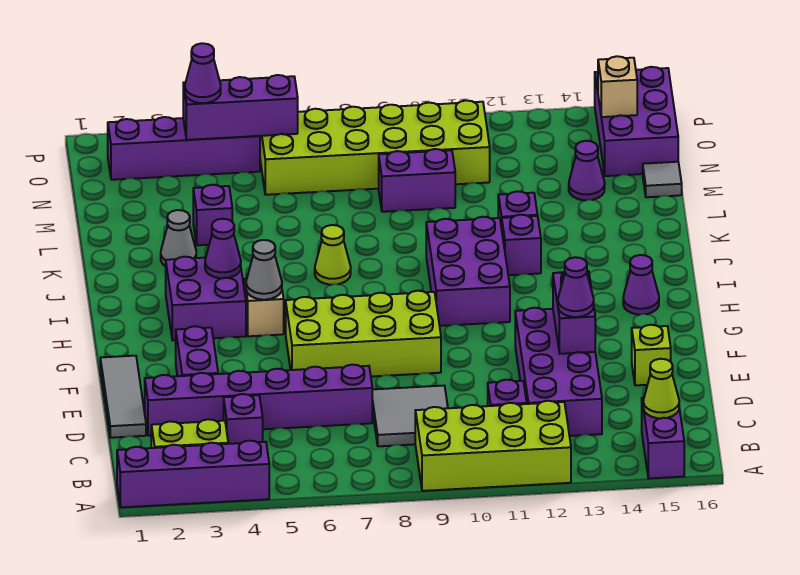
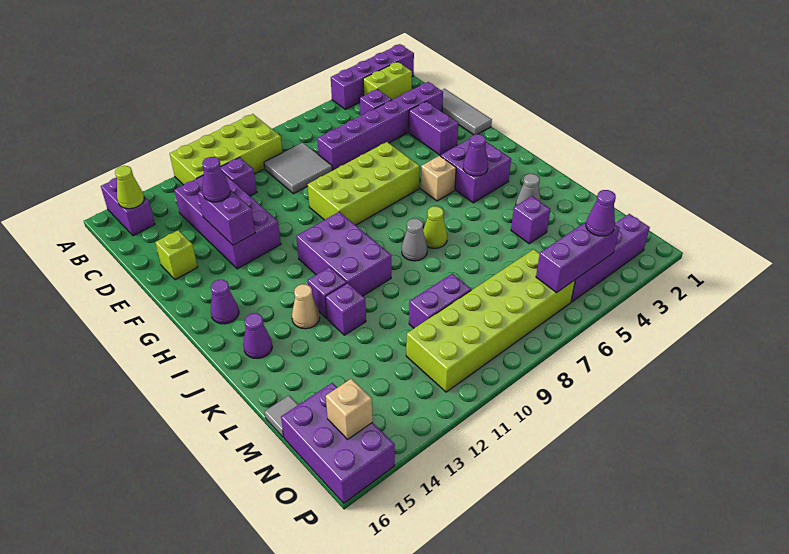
grey cone H5 level 2 -> grey cone J8 level 1
none -> tan cone J13 level 1
purple cone M14 level 1 -> purple cone J15 level 1

